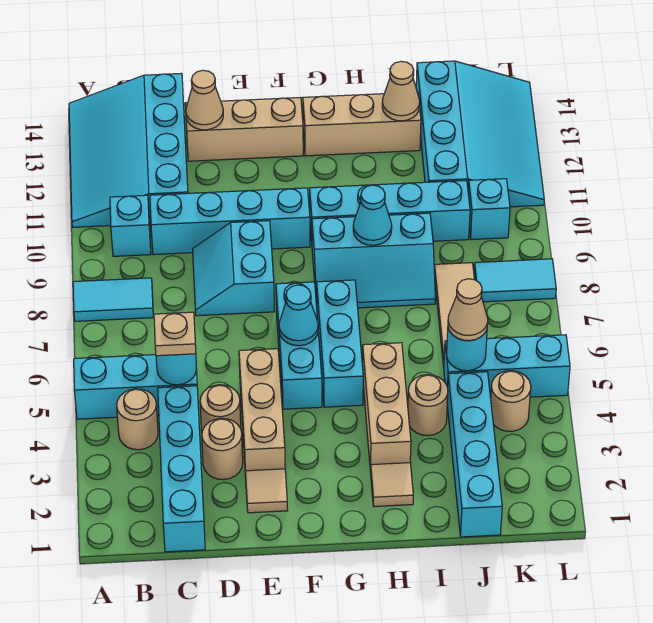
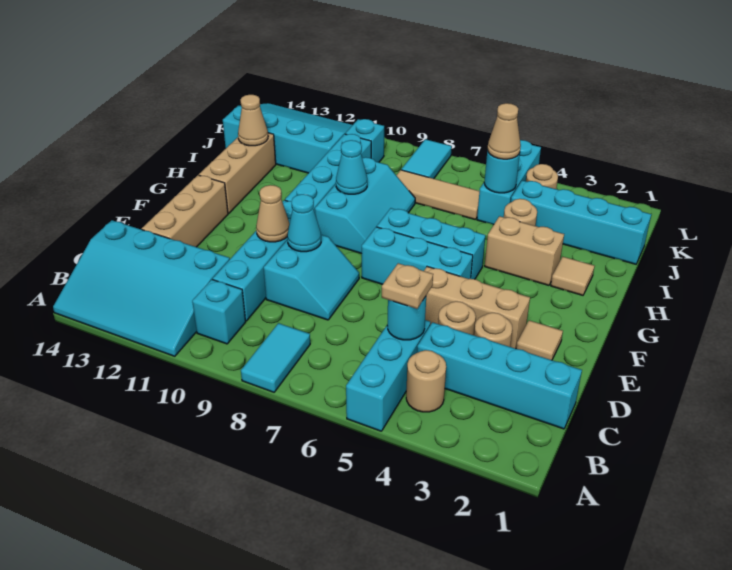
cyan slope D8:E9 level 1 top E -> cyan slope D8:E9 level 1 top 9
tan cone D13 level 2 -> tan cone E10 level 2
cyan cone F6 level 2 -> cyan cone E9 level 2
tan brick H3:H5 level 1 -> tan brick H3:H4 level 1

